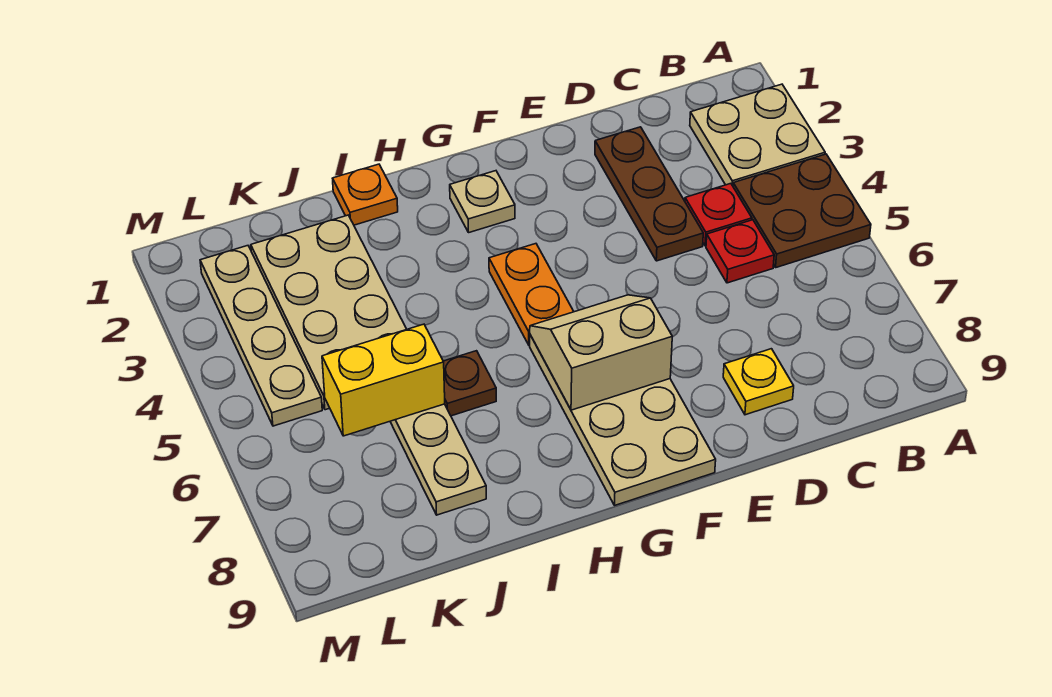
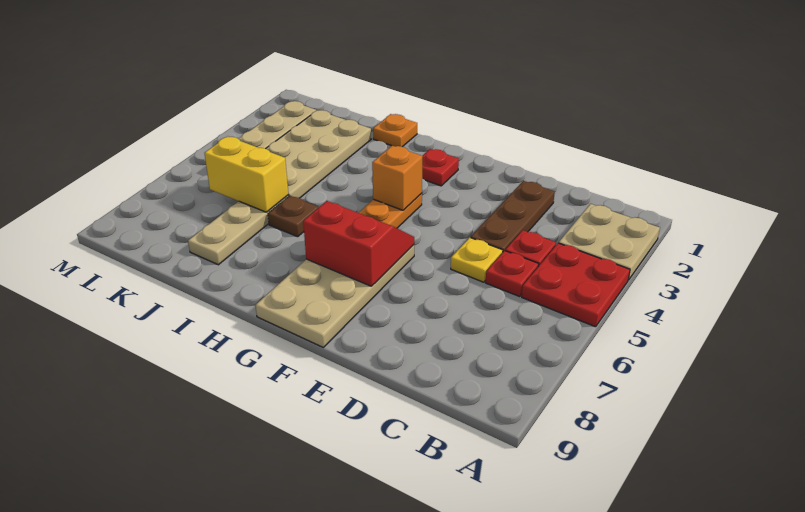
brown plate A4:B5 level 1 -> red plate A4:B5 level 1
yellow plate D8 level 1 -> yellow plate D5 level 1
tan slope F6:G7 level 2 top 7 -> red slope F6:G7 level 2 top 7
tan plate G2 level 1 -> red plate G2 level 1
none -> orange brick G4 level 2

